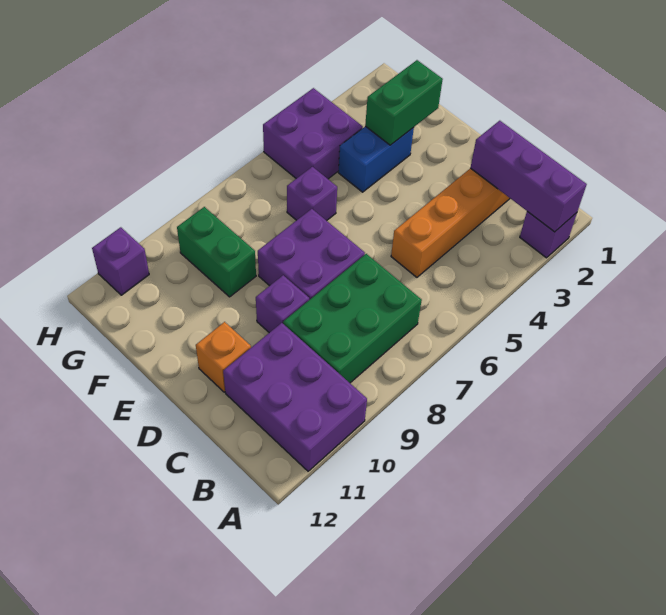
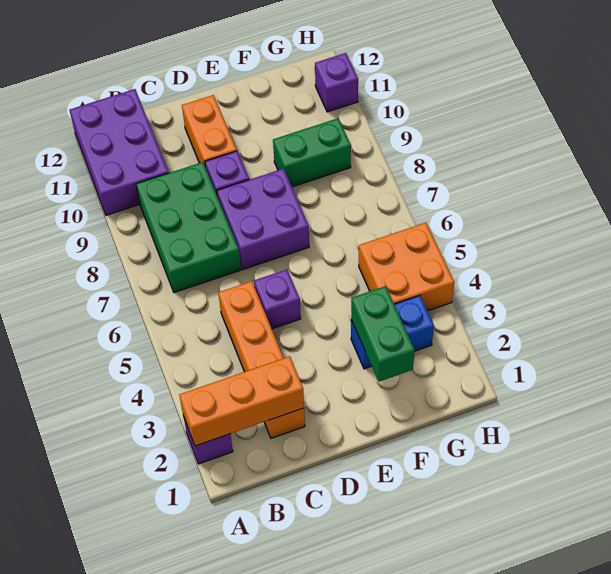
purple brick A2:C2 level 2 -> orange brick A2:C2 level 2
purple brick A10:C11 level 1 -> purple brick A10:B12 level 1
orange brick D11 level 1 -> orange brick D10:D11 level 1
blue brick F3:F4 level 1 -> blue brick F3:G3 level 1
purple brick F6 level 1 -> purple brick D5 level 1
purple brick G4:H5 level 1 -> orange brick G4:H5 level 1

